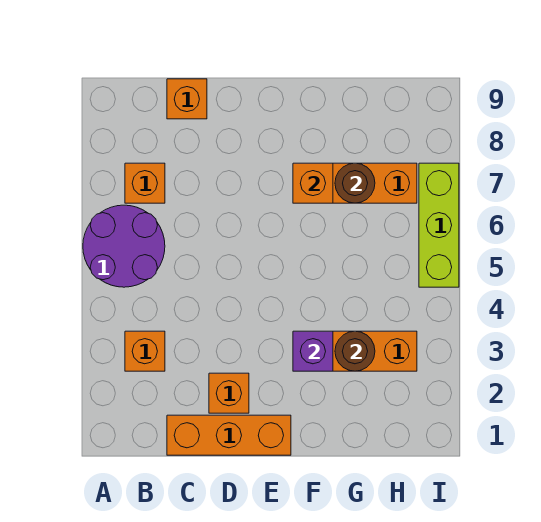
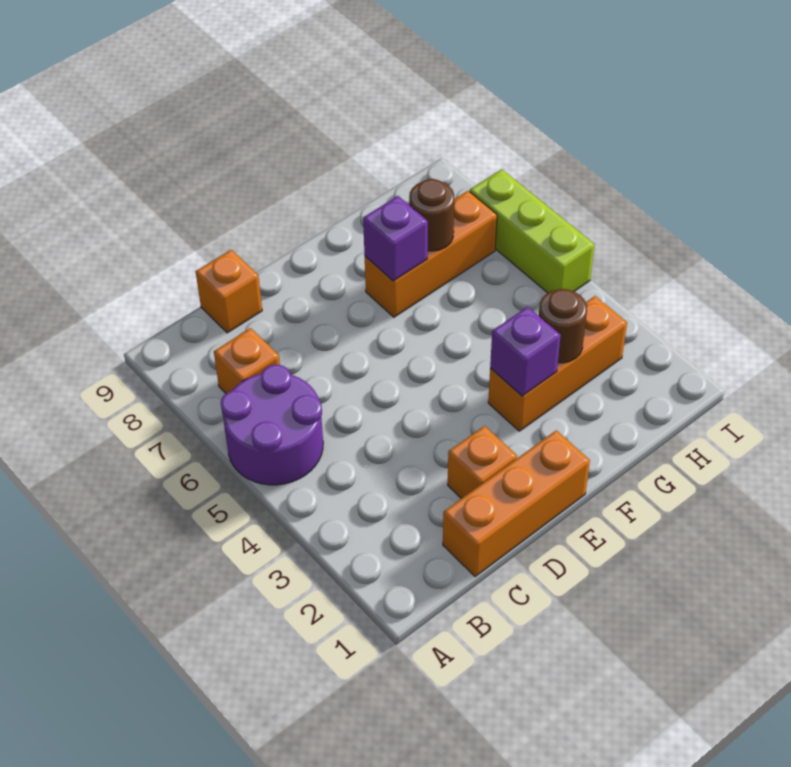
orange brick B3 level 1 -> none
orange brick F7 level 2 -> purple brick F7 level 2

